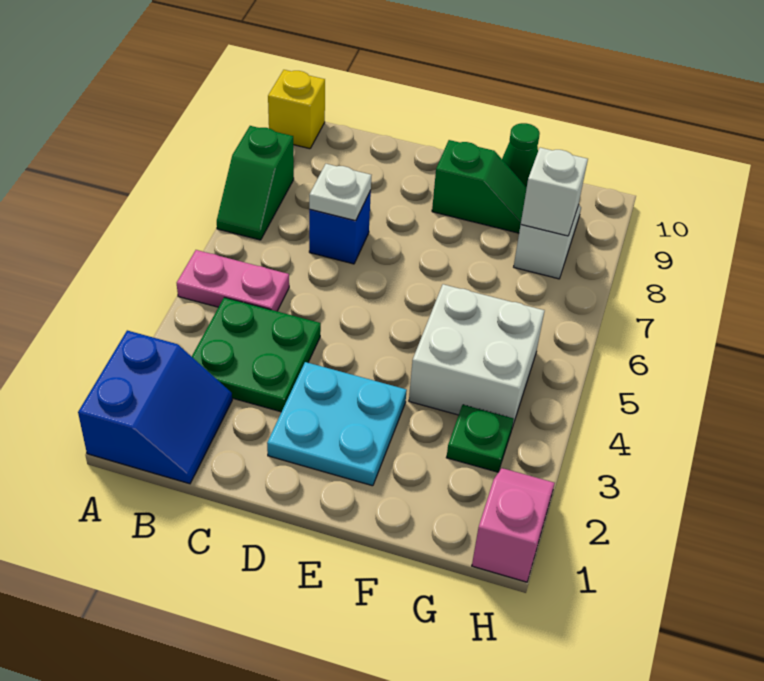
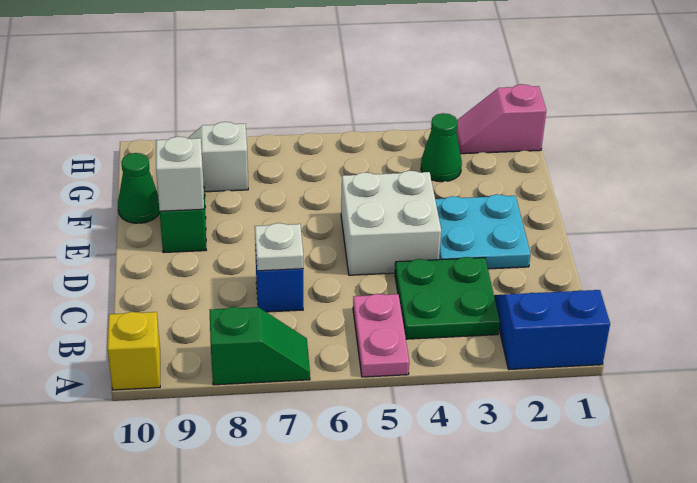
white brick F4:G5 level 1 -> white brick D4:E5 level 1
green plate G3 level 1 -> green cone G3 level 1
white brick G8 level 2 -> white brick E9 level 2

